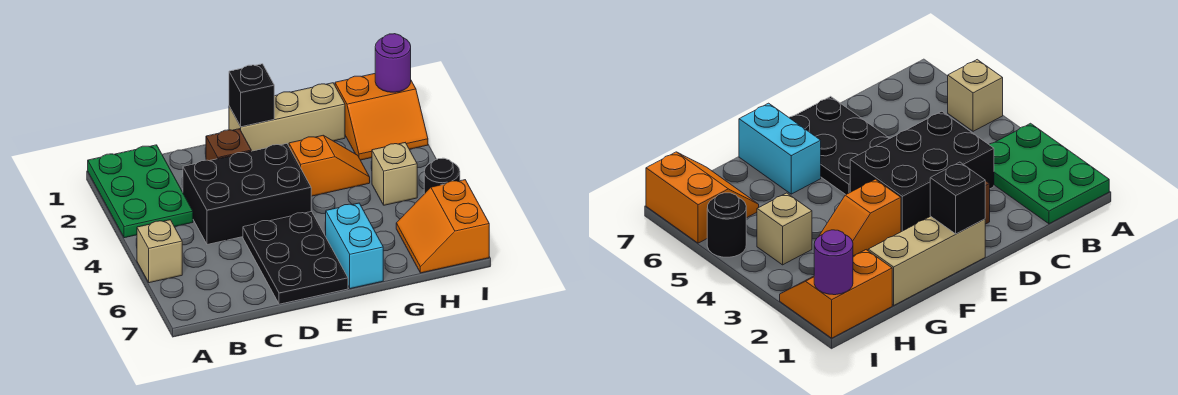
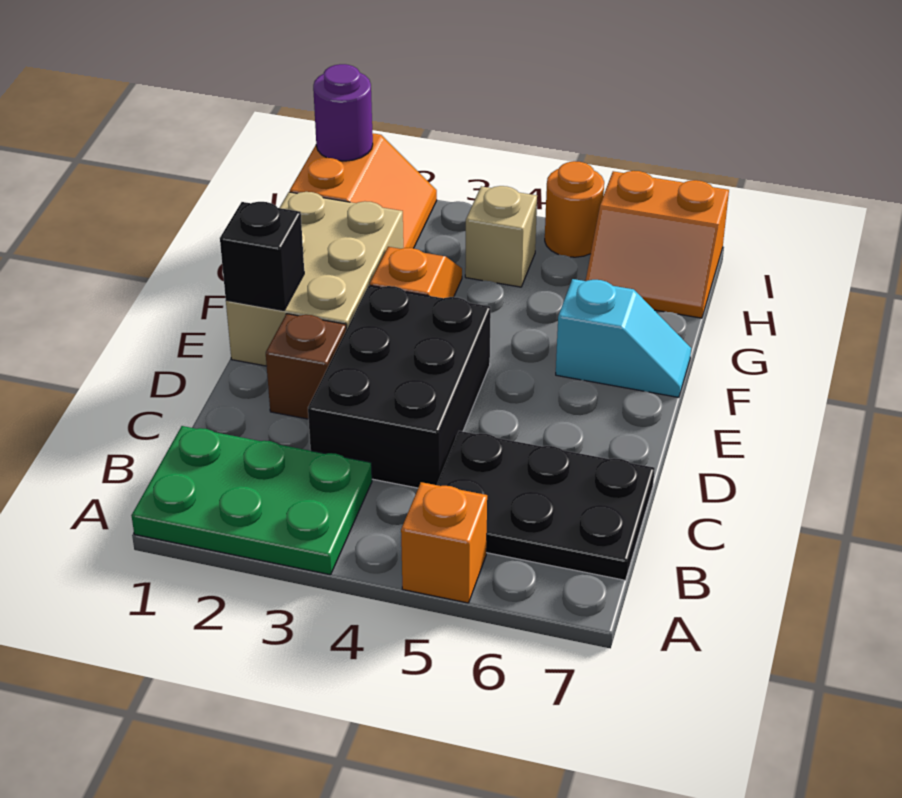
tan brick A5 level 1 -> orange brick A5 level 1
black plate D5:E7 level 1 -> black plate B5:C7 level 1
tan brick E1:G1 level 1 -> tan brick E1:G2 level 1
cyan brick F6:F7 level 1 -> cyan slope F6:F7 level 1 top 6
black round brick I5 level 1 -> orange round brick I5 level 1

